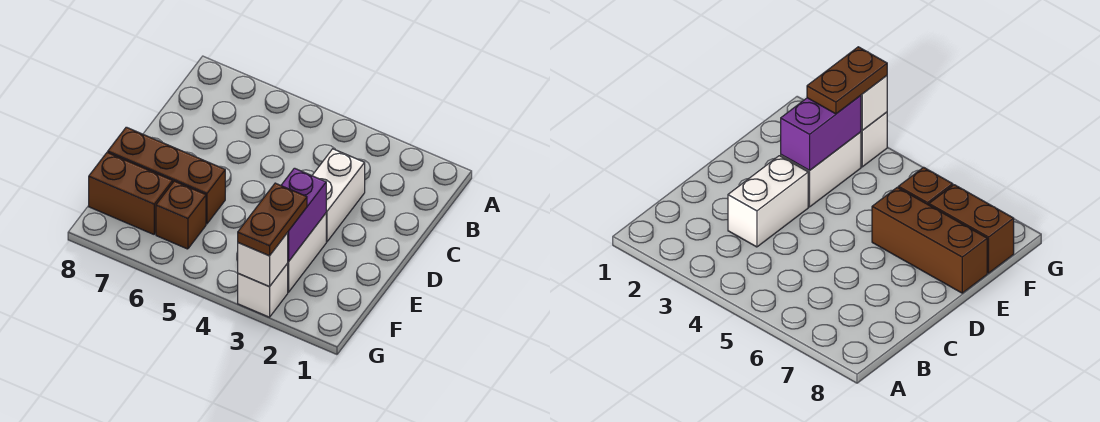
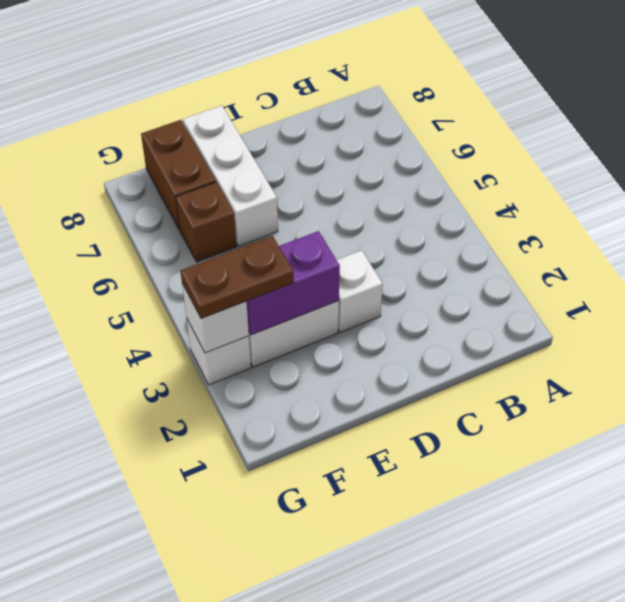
white brick C3:D3 level 1 -> white brick D3 level 1
brown brick E6:E8 level 1 -> white brick E6:E8 level 1

